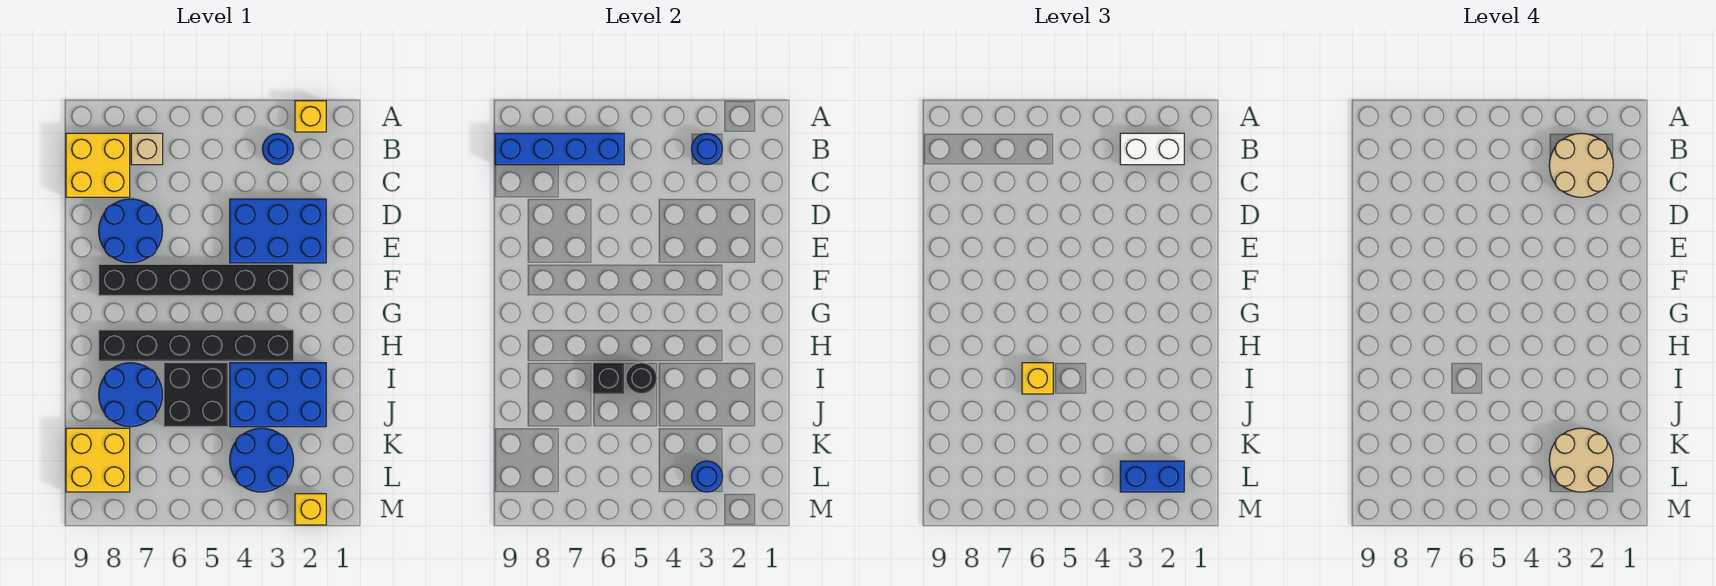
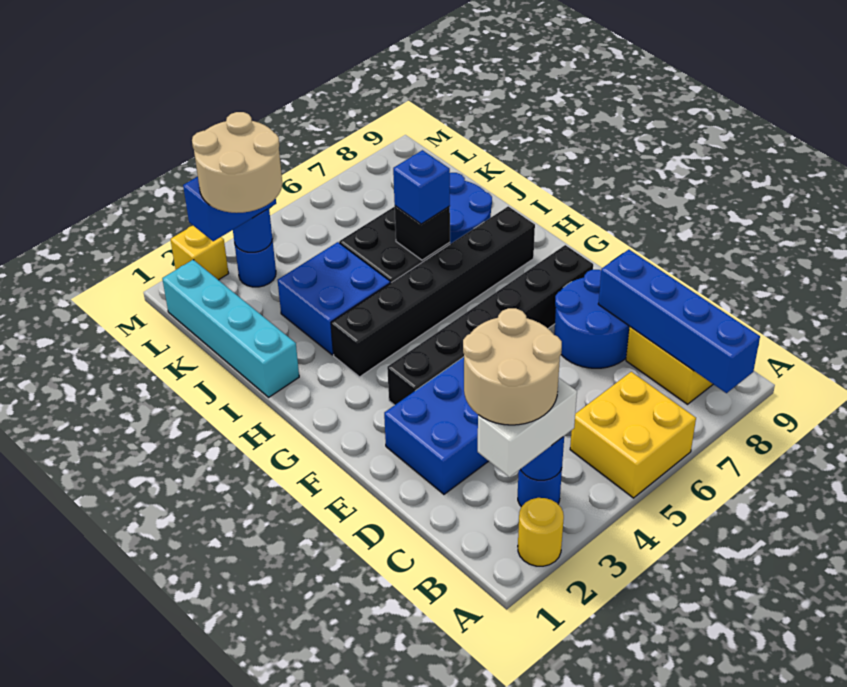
yellow brick A2 level 1 -> yellow round brick A2 level 1
blue brick B6:B9 level 2 -> blue brick A8:D8 level 2
tan brick B7 level 1 -> none
none -> cyan brick I1:L1 level 1
blue brick I2:J4 level 1 -> blue brick I3:J4 level 1
black round brick I5 level 2 -> none
yellow brick I6 level 3 -> blue brick I6 level 3
blue round brick K3:L4 level 1 -> blue round brick L3 level 1
yellow brick K8:L9 level 1 -> yellow brick A5:B6 level 1

